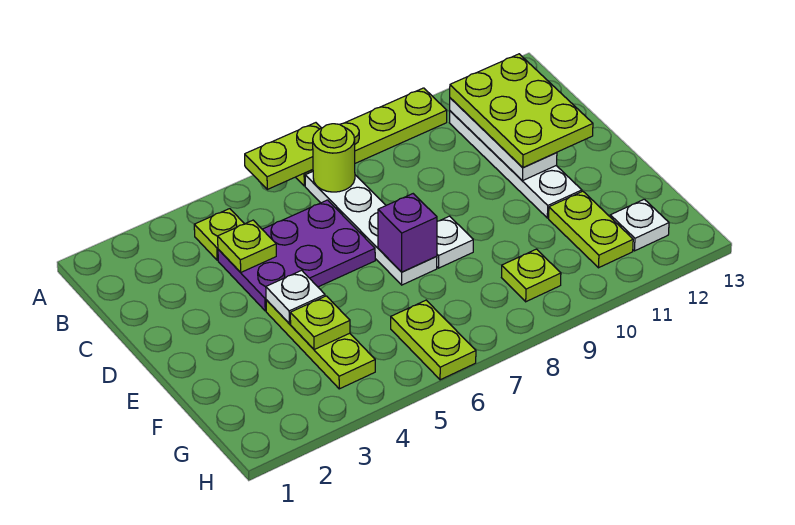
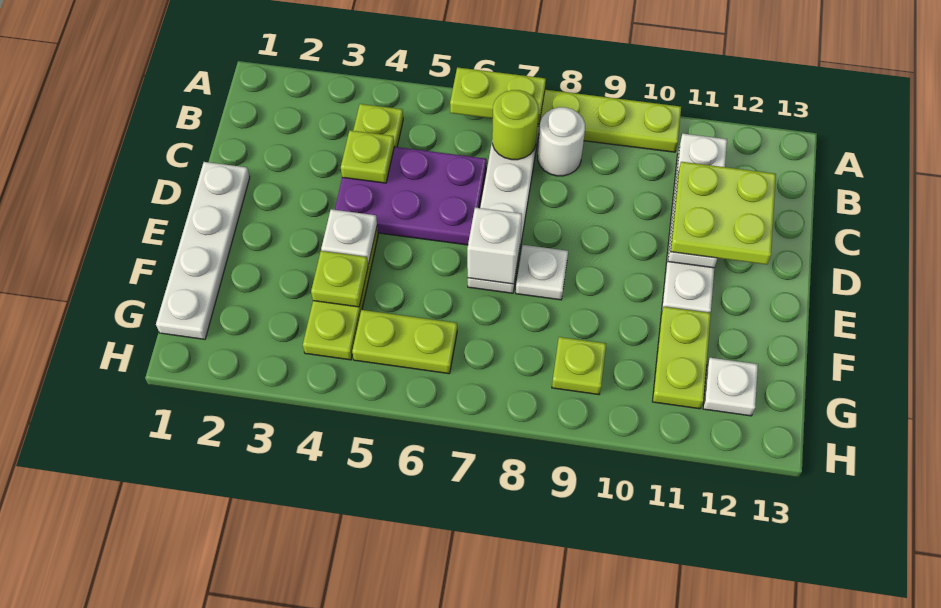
none -> white round brick B8 level 1
lime plate B11:D12 level 3 -> lime plate C11:D12 level 3
none -> white plate D1:G1 level 1
purple brick E7 level 2 -> white brick E7 level 2
lime plate G6:H6 level 1 -> lime plate G5:G6 level 1

